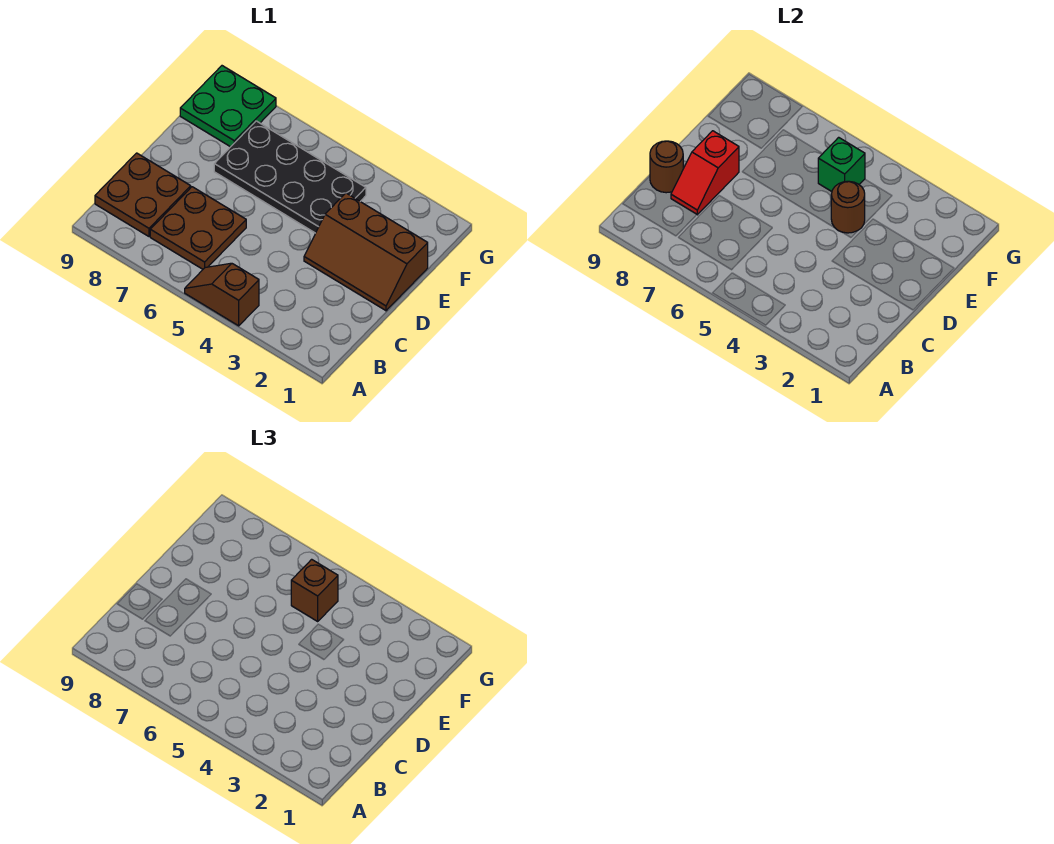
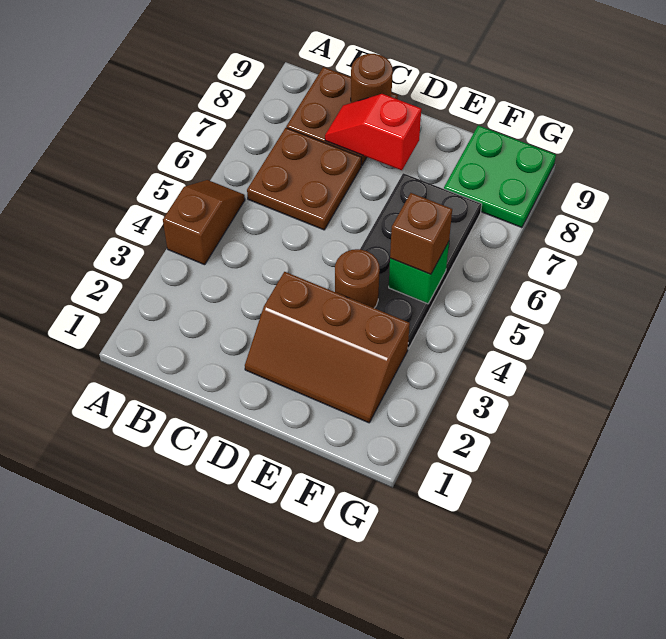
brown slope D1:E3 level 1 top E -> brown slope D2:F3 level 1 top 3

